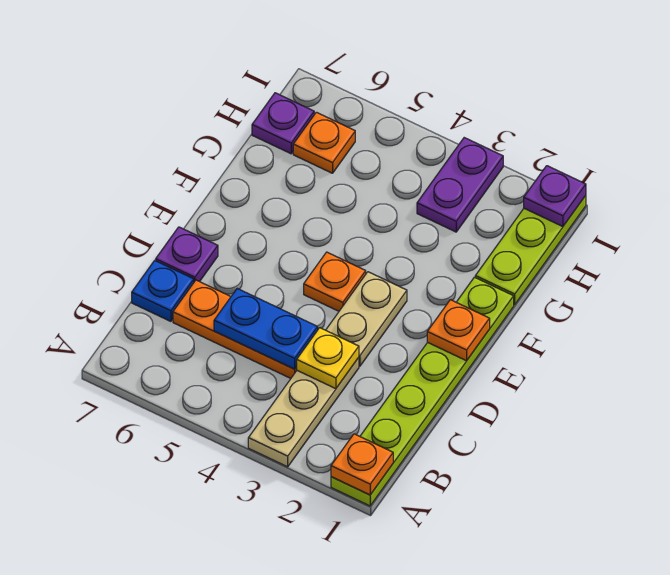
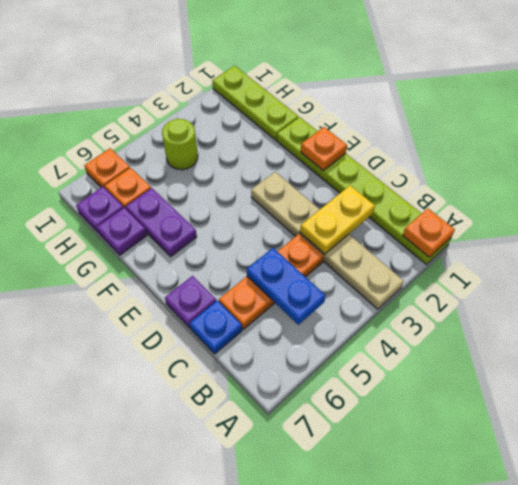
yellow plate C3 level 2 -> yellow plate C2:C3 level 2
blue plate C4:C5 level 2 -> blue plate B5:C5 level 2
orange plate E4 level 1 -> orange plate I6 level 1
purple plate H3:I3 level 1 -> purple plate F6:G6 level 1
none -> lime round brick H4 level 1
purple plate I1 level 2 -> purple plate G7 level 1

